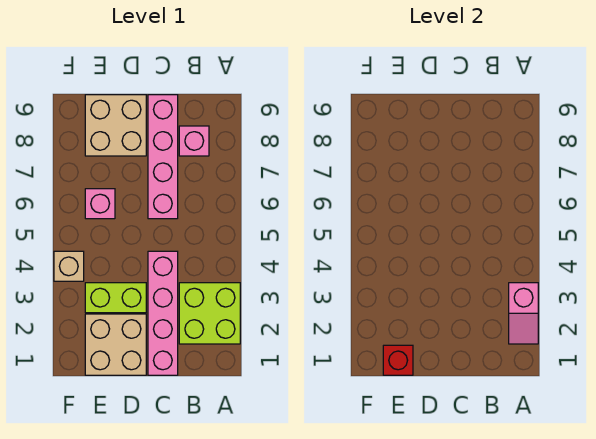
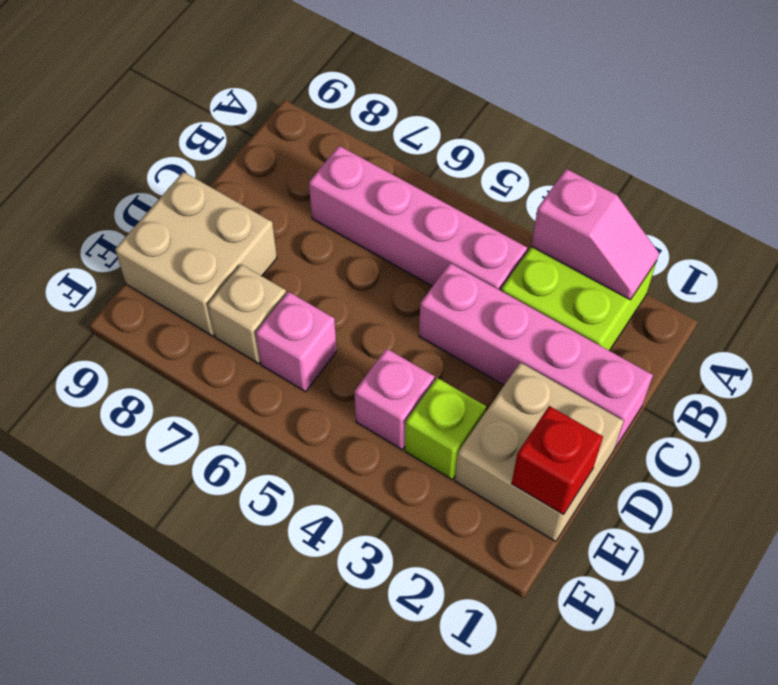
pink brick B8 level 1 -> pink brick E4 level 1
pink brick C6:C9 level 1 -> pink brick B4:B7 level 1
lime brick D3:E3 level 1 -> lime brick E3 level 1
tan brick F4 level 1 -> tan brick E7 level 1

